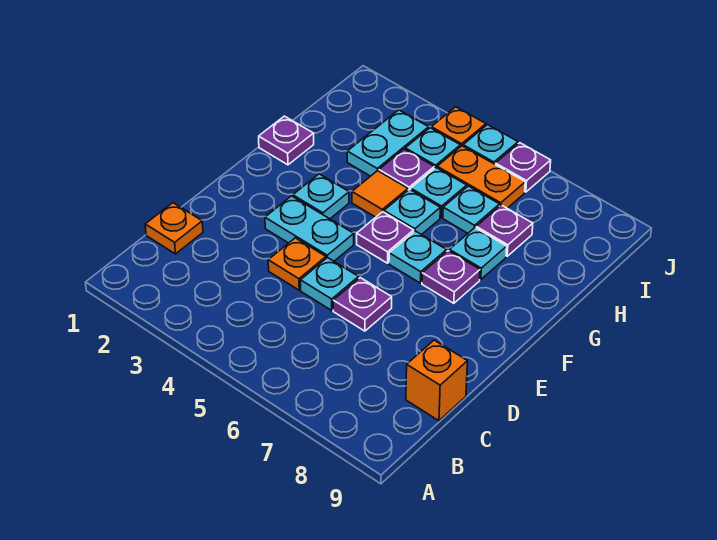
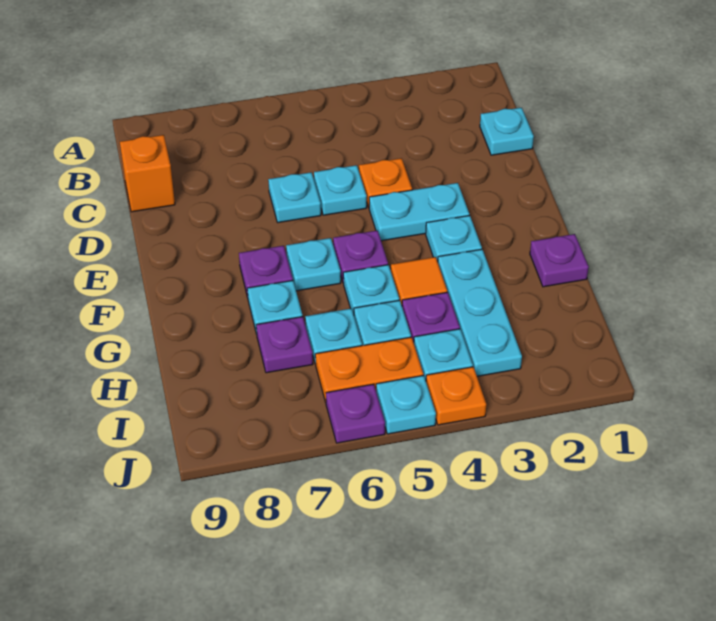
orange plate C1 level 1 -> cyan plate C1 level 1
purple plate D6 level 1 -> cyan plate D6 level 1
cyan plate H3:I3 level 1 -> cyan plate G3:I3 level 1

